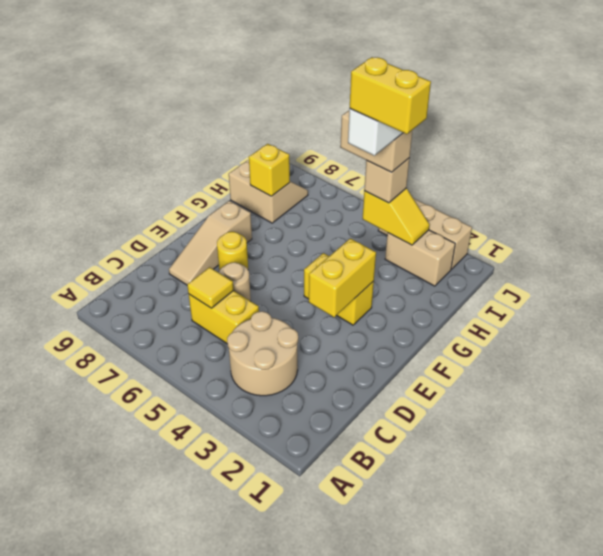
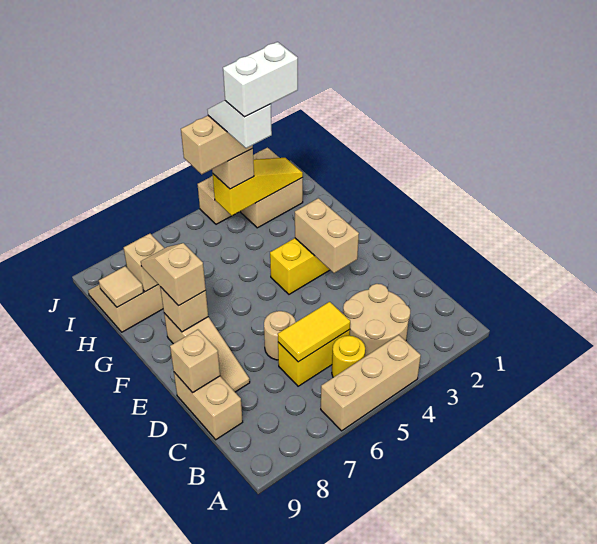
none -> tan brick A4:A6 level 1
yellow tile C6 level 2 -> yellow tile C5:C6 level 2
none -> tan brick C9:D9 level 1
none -> tan brick D9 level 2
yellow brick E3:F3 level 2 -> tan brick E3:F3 level 2
yellow round brick E7 level 1 -> yellow round brick B5 level 1
none -> tan brick F8 level 2
none -> tan slope F8:G8 level 3 top F
yellow brick H3:H4 level 6 -> white brick H3:H4 level 6
yellow brick H8 level 2 -> tan brick H8 level 2
none -> tan tile H9 level 2
yellow slope I3:I4 level 2 top 4 -> yellow slope I2:I4 level 2 top 4

